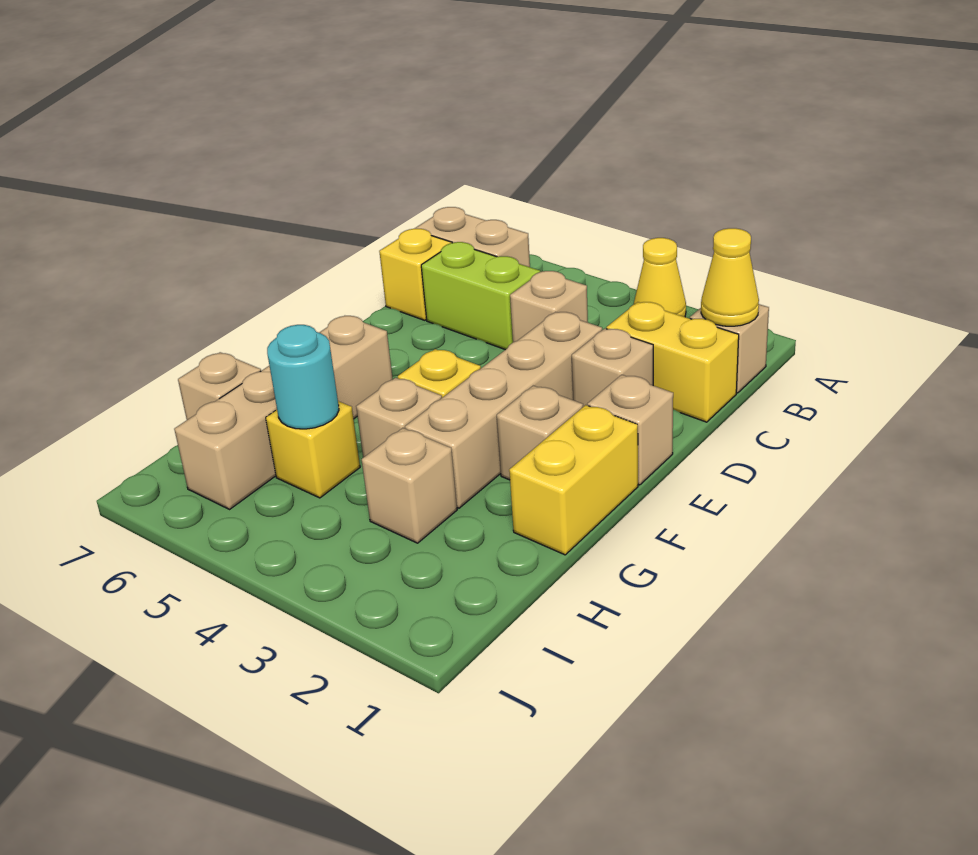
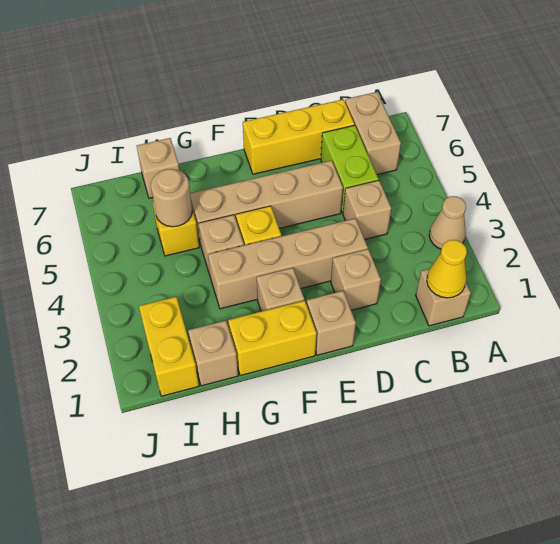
yellow cone A3 level 1 -> tan cone A3 level 1
yellow brick C1:C2 level 1 -> yellow brick I1:I2 level 1
yellow brick C7 level 1 -> yellow brick C7:E7 level 1
tan brick F6:I6 level 1 -> tan brick D5:G5 level 1
tan brick H3 level 1 -> tan brick H1 level 1
cyan round brick H5 level 2 -> tan round brick H5 level 2

